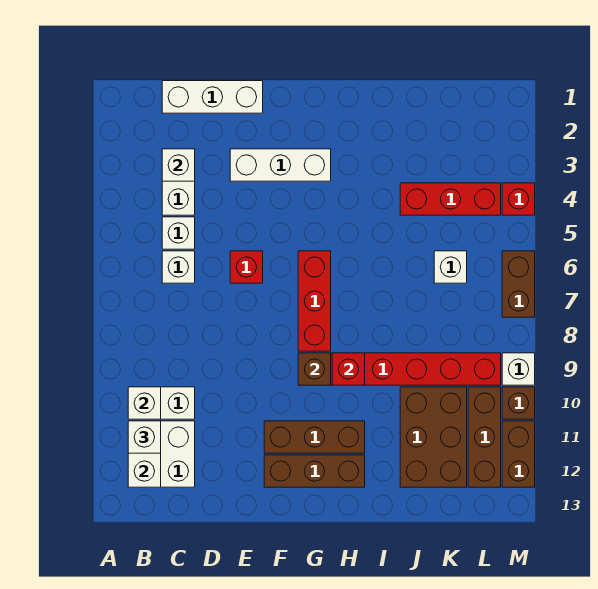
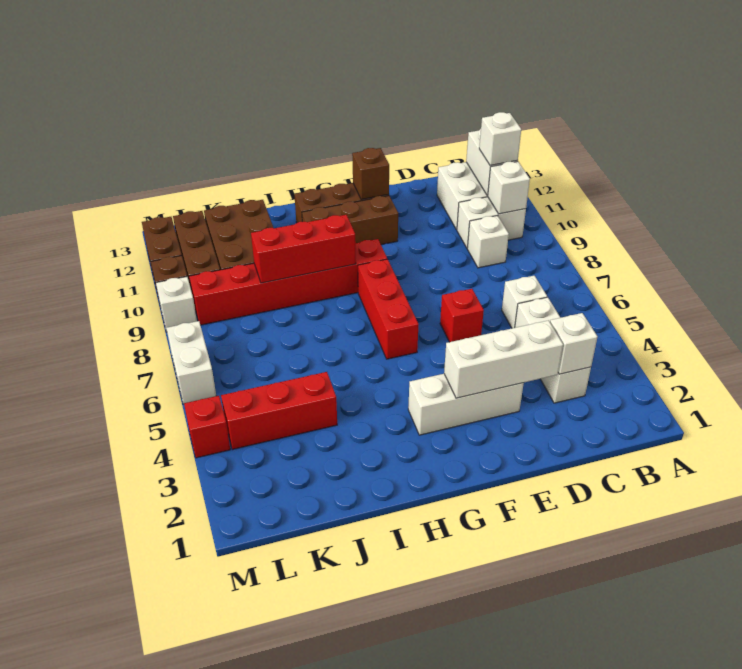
white brick C1:E1 level 1 -> white brick D3:F3 level 2
brown brick G9 level 2 -> brown brick F12 level 2
red brick H9 level 2 -> red brick H9:J9 level 2
white brick K6 level 1 -> white brick C9 level 1
brown brick M6:M7 level 1 -> white brick M6:M7 level 1

